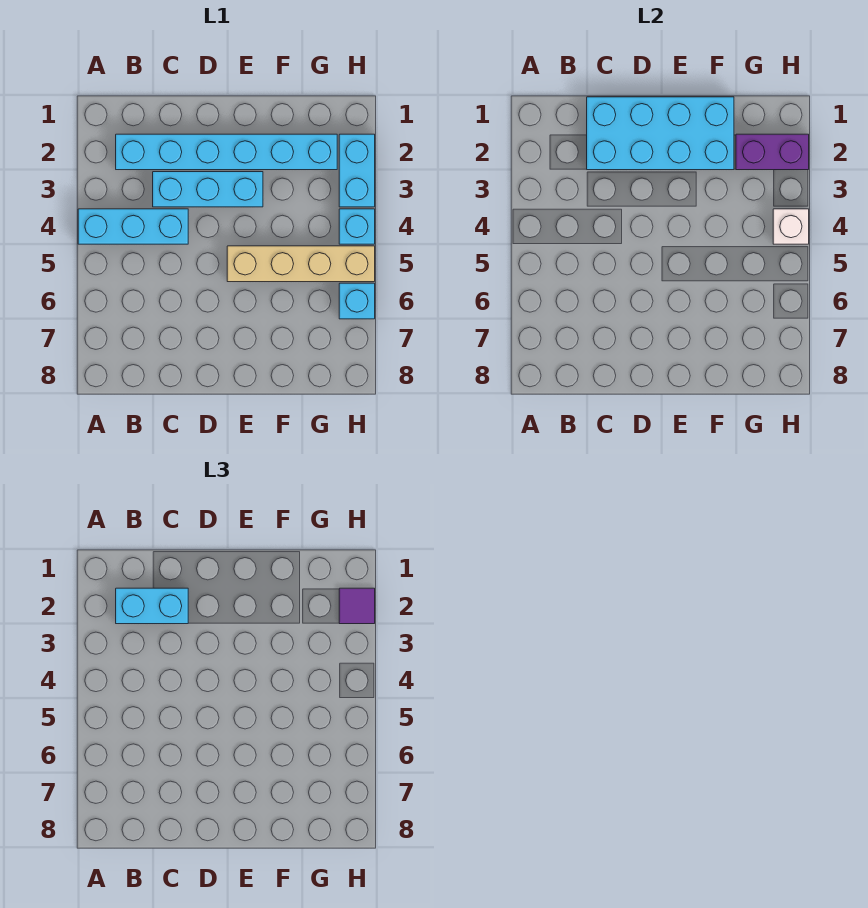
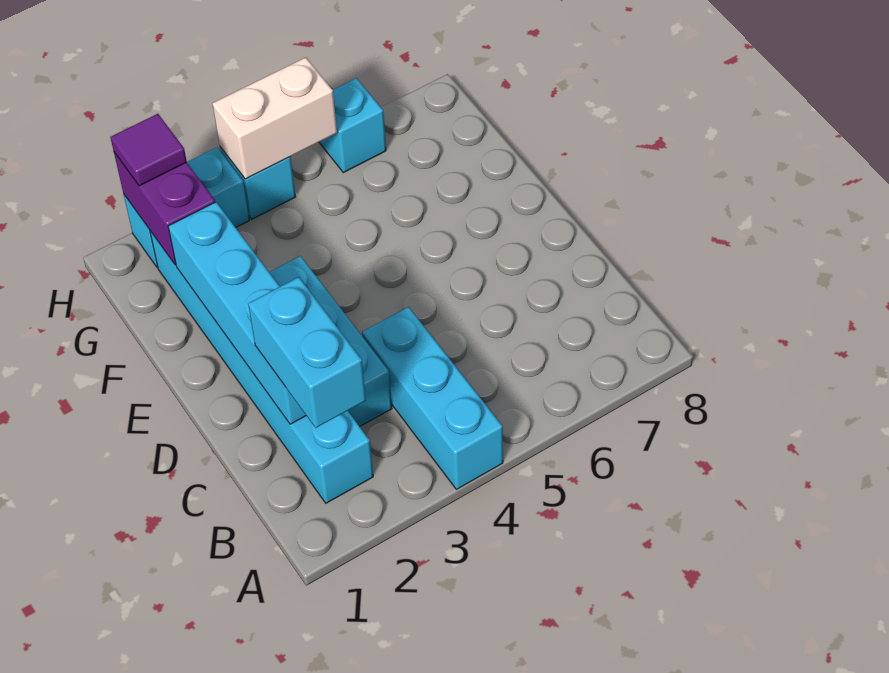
cyan brick C1:F2 level 2 -> cyan brick C2:F2 level 2
tan brick E5:H5 level 1 -> none
white brick H4 level 2 -> white brick H4:H5 level 2

